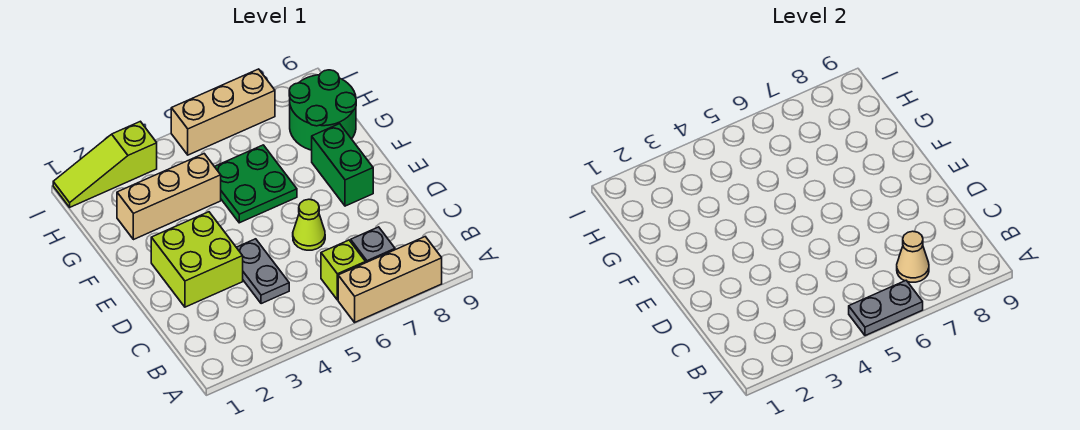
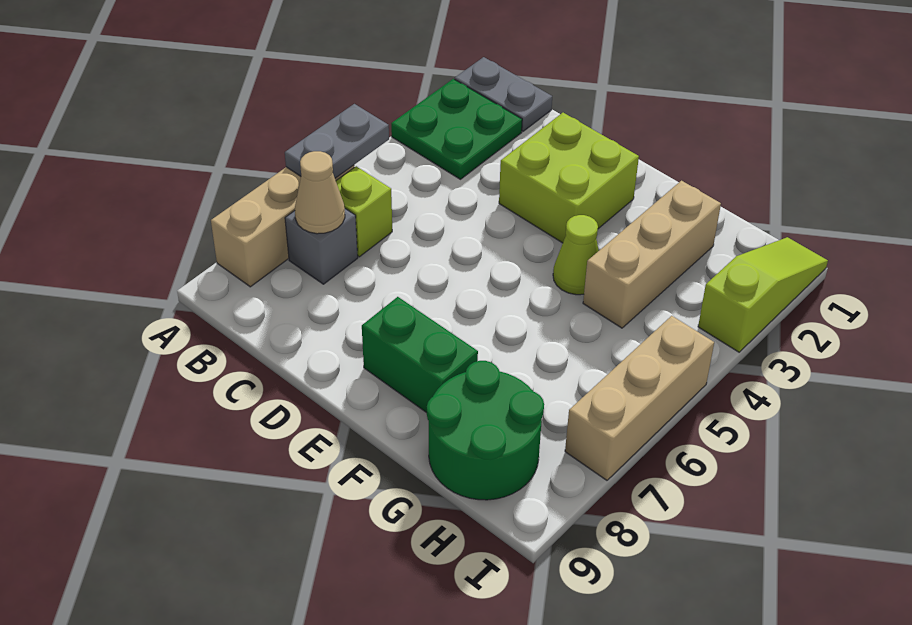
grey plate C4:D4 level 1 -> grey plate A1:B1 level 1
lime cone D6 level 1 -> lime cone F4 level 1
green plate F5:G6 level 1 -> green plate A2:B3 level 1

